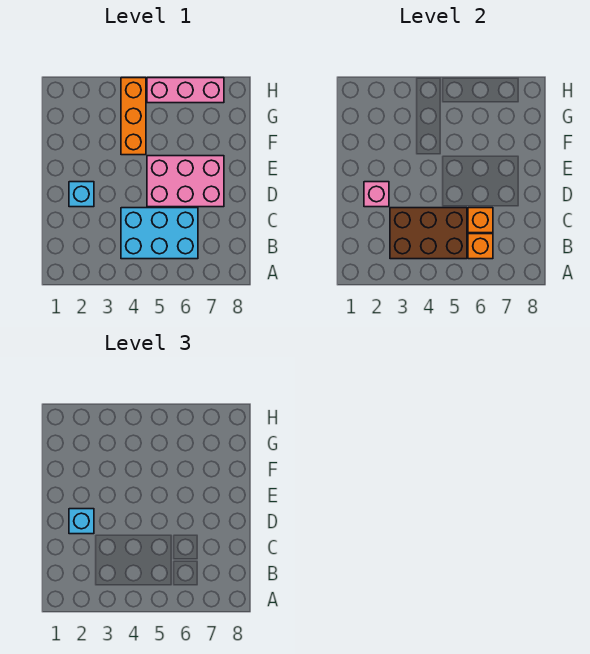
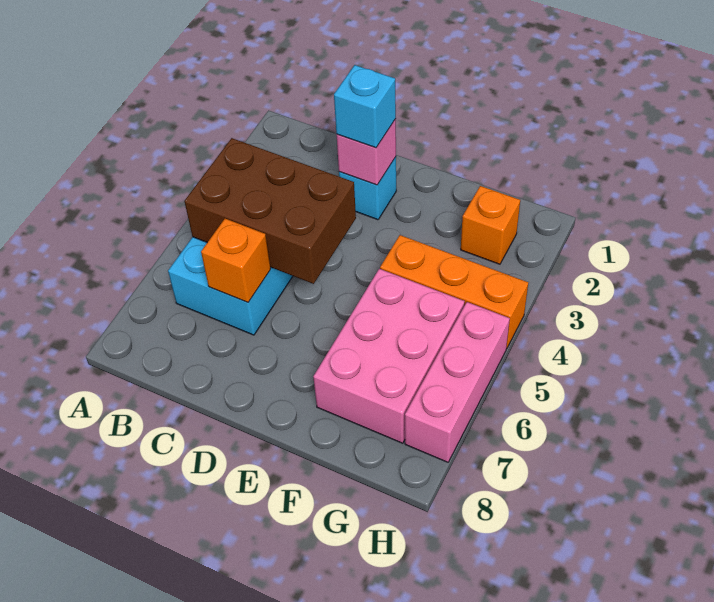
brown brick B3:C5 level 2 -> brown brick B4:D5 level 2
orange brick B6 level 2 -> orange brick G2 level 1
pink brick D5:E7 level 1 -> pink brick F5:G7 level 1

